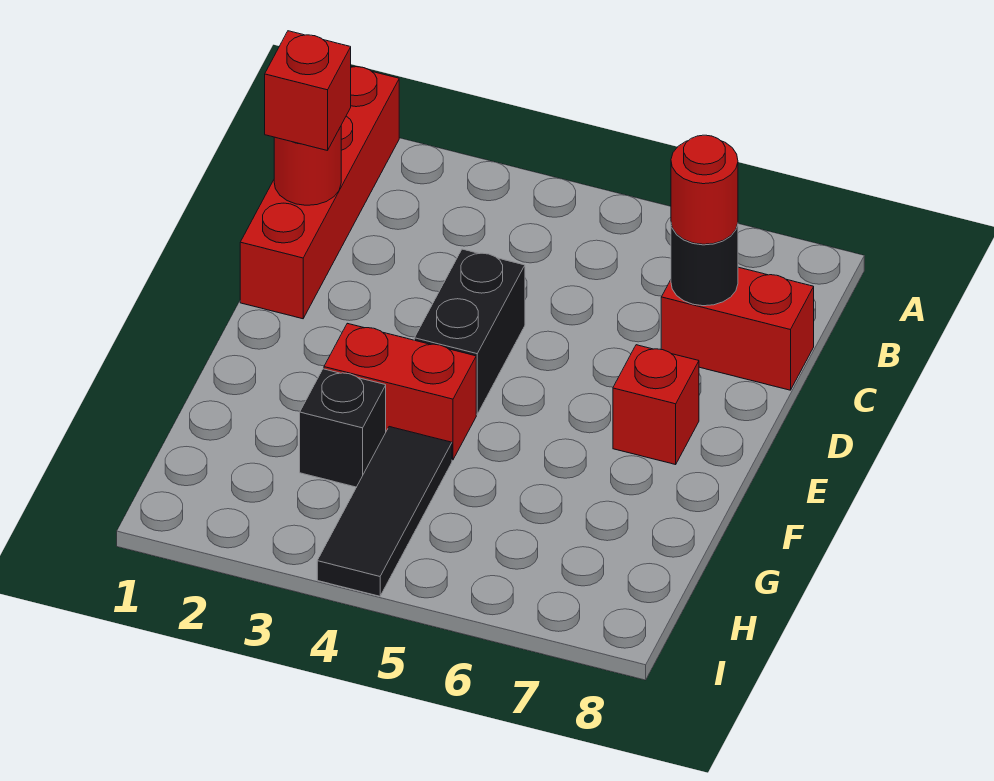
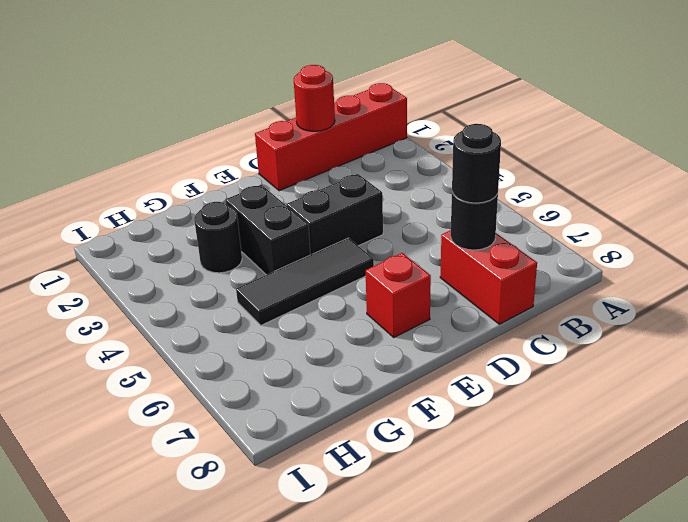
red brick C1 level 3 -> none
red round brick C7 level 3 -> black round brick C7 level 3
red brick F3:F4 level 1 -> black brick F3:F4 level 1
black brick G3 level 1 -> black round brick G3 level 1
black tile G4:I4 level 1 -> black tile E5:G5 level 1

